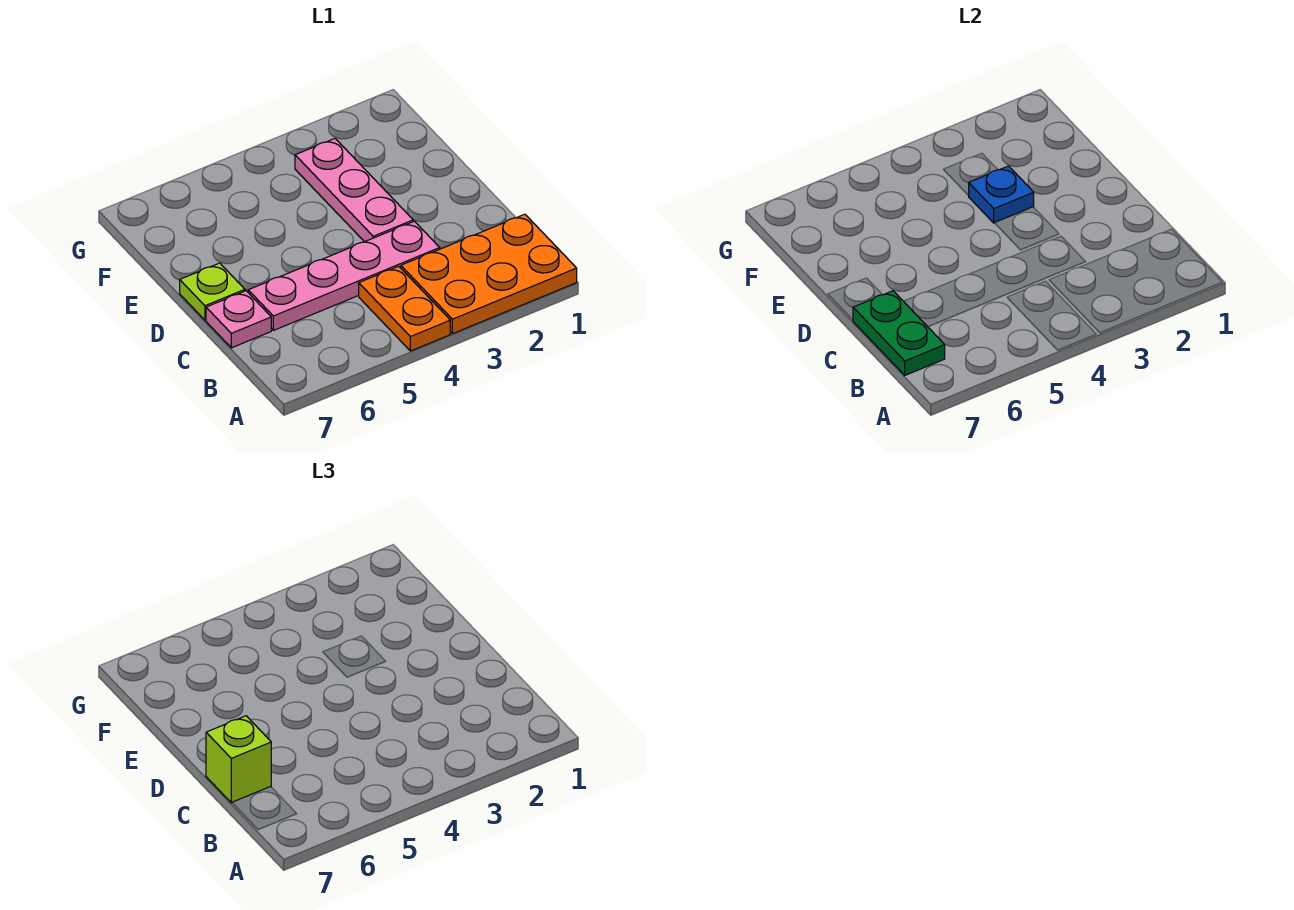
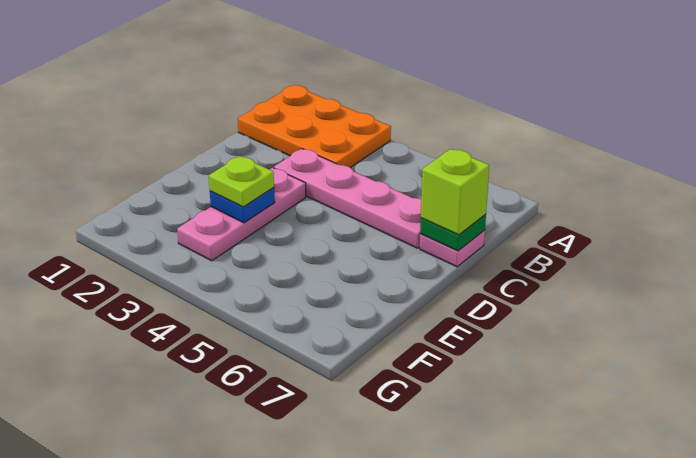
orange plate A4:B4 level 1 -> none
green plate B7:C7 level 2 -> green plate C7 level 2
lime plate D7 level 1 -> lime plate E3 level 3

